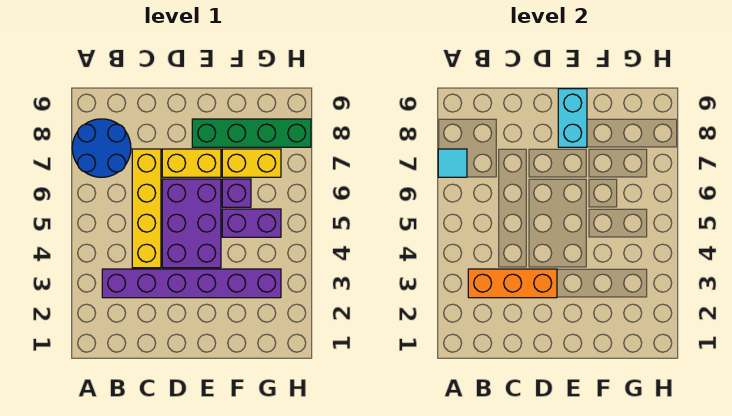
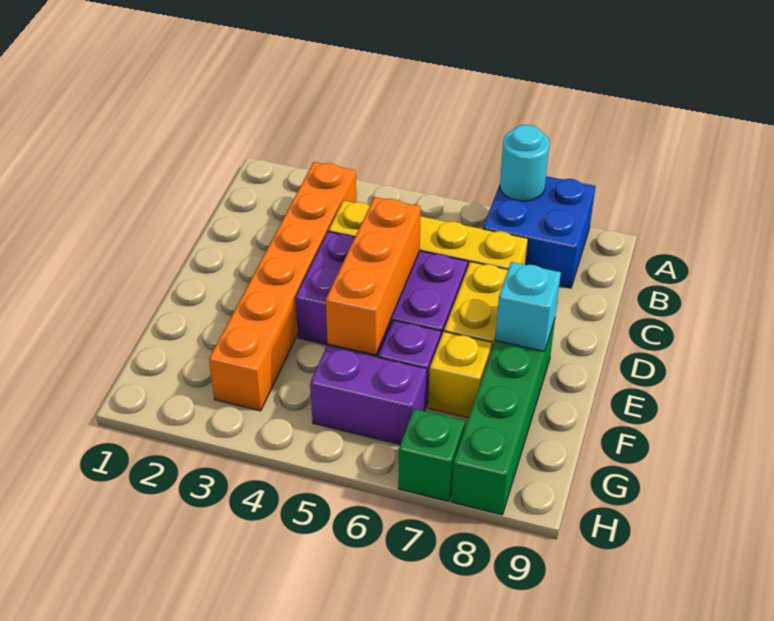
blue round brick A7:B8 level 1 -> blue brick A7:B8 level 1
cyan tile A7 level 2 -> cyan round brick A7 level 2
purple brick B3:G3 level 1 -> orange brick B3:G3 level 1
orange brick B3:D3 level 2 -> orange brick D5:F5 level 2
cyan brick E8:E9 level 2 -> cyan brick E8 level 2
purple brick F5:G5 level 1 -> purple brick G5:G6 level 1
yellow brick F7:G7 level 1 -> yellow brick F7 level 1
none -> green brick H7 level 1

